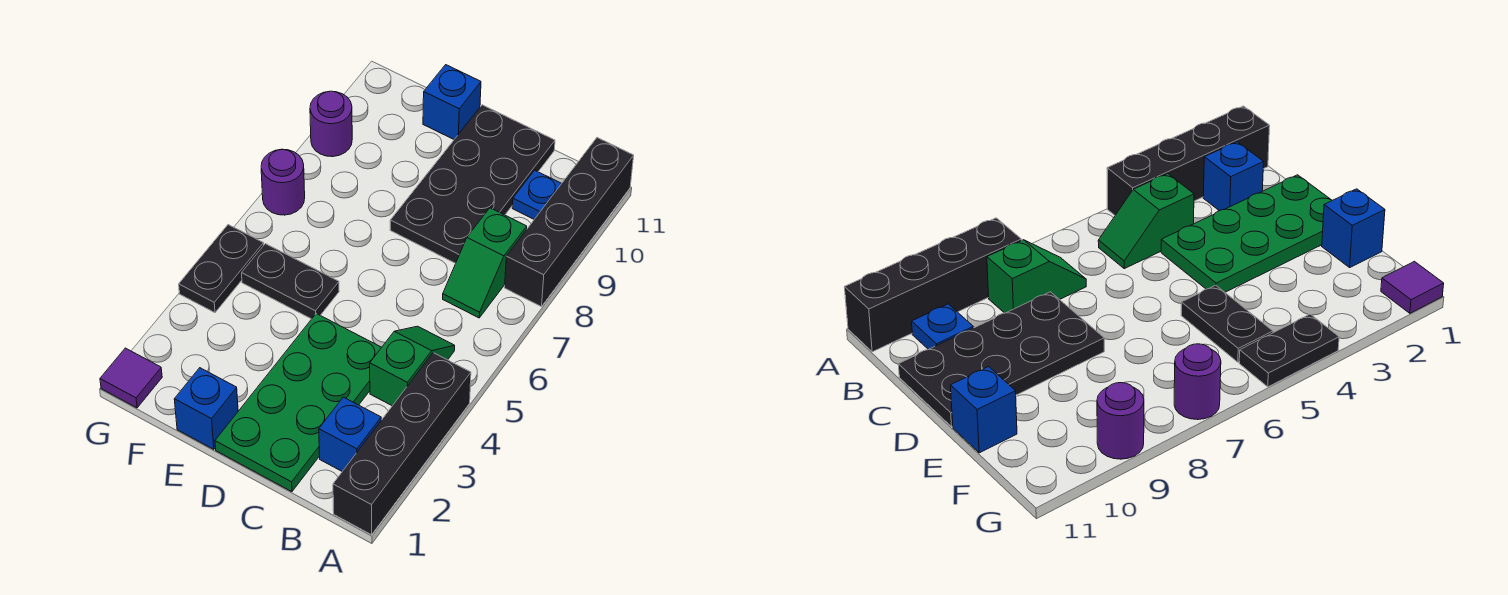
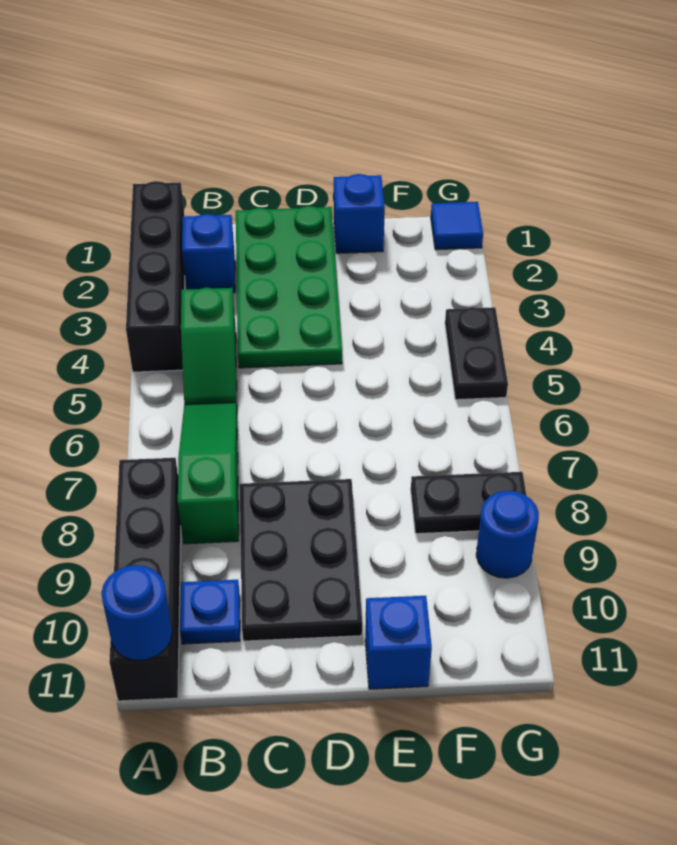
none -> blue round brick A11 level 2
green slope B7:B8 level 1 top 8 -> green slope B6:B8 level 1 top 8
black plate C8:D11 level 1 -> black plate C8:D10 level 1
black plate E5:F5 level 1 -> black plate F8:G8 level 1
purple tile G1 level 1 -> blue tile G1 level 1
purple round brick G7 level 1 -> none
purple round brick G9 level 1 -> blue round brick G9 level 1

